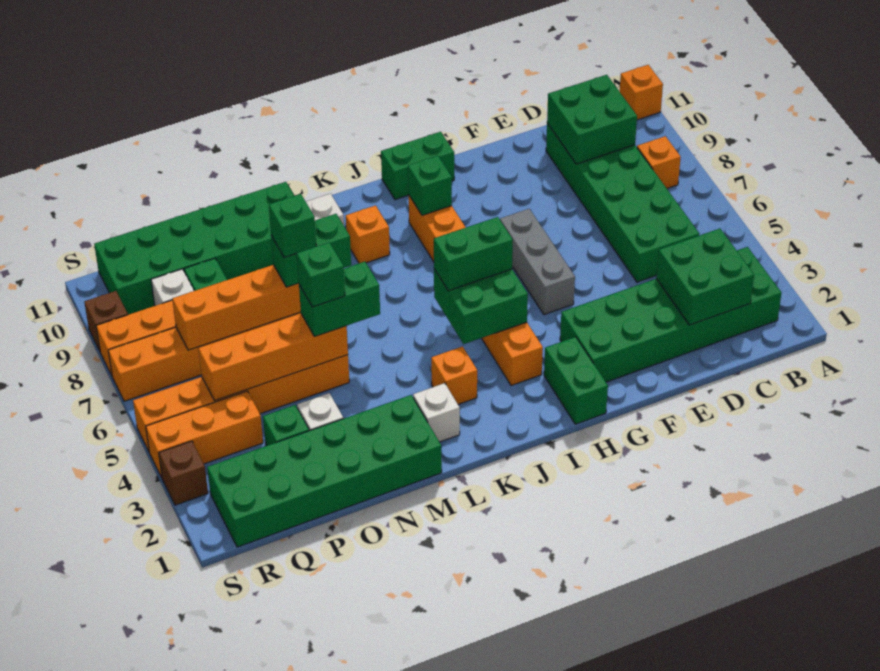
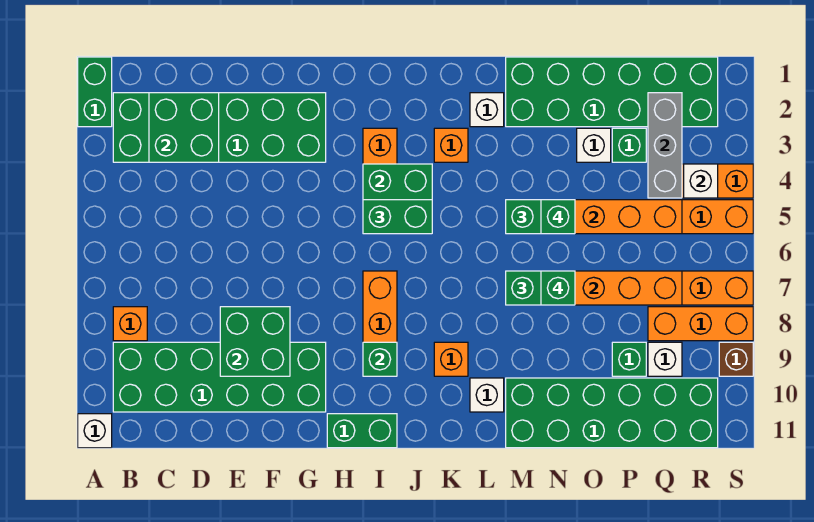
orange brick A11 level 1 -> white brick A11 level 1
green brick C5:D10 level 1 -> green brick B9:G10 level 1
green brick C9:D10 level 2 -> green brick E8:F9 level 2
grey brick G5:G7 level 1 -> grey brick Q2:Q4 level 2
green brick H1:H2 level 1 -> green brick A1:A2 level 1
none -> white brick R4 level 2
brown brick S3 level 1 -> none

